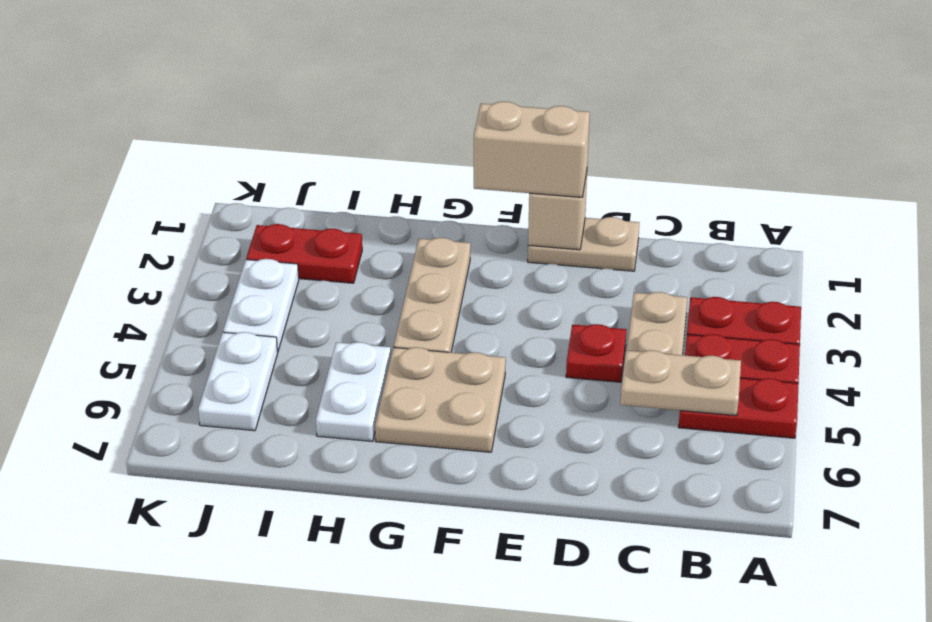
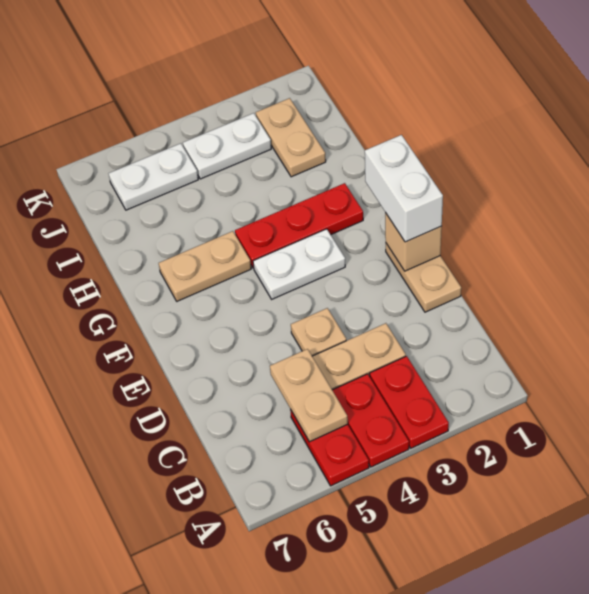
red plate D4 level 1 -> tan plate D4 level 1
tan brick E1:F1 level 3 -> white brick E1:F1 level 3
tan plate F5:G6 level 1 -> tan plate G5:G6 level 1
tan plate G2:G4 level 1 -> red plate G2:G4 level 1
white plate H5:H6 level 1 -> white plate F3:F4 level 1
red plate I2:J2 level 1 -> tan plate I2:J2 level 1

